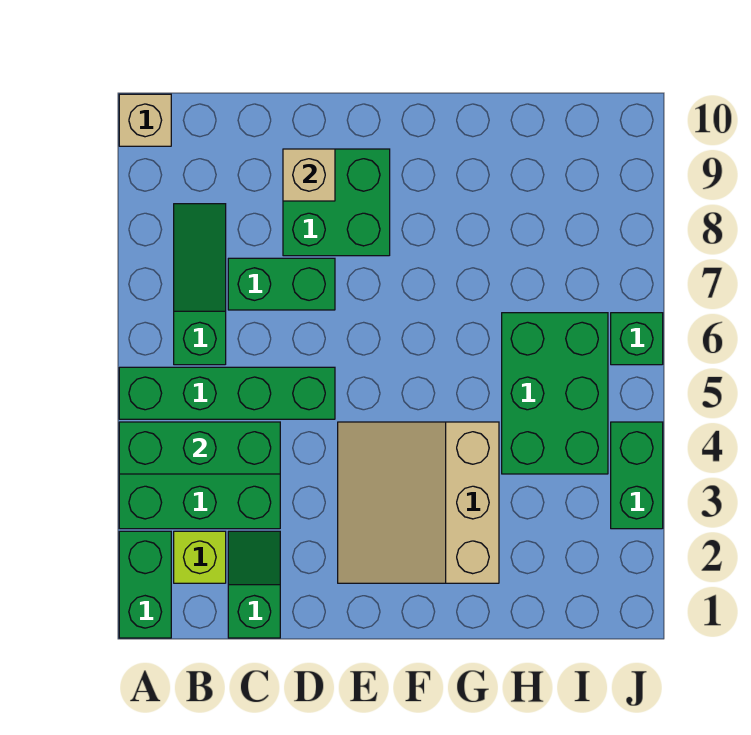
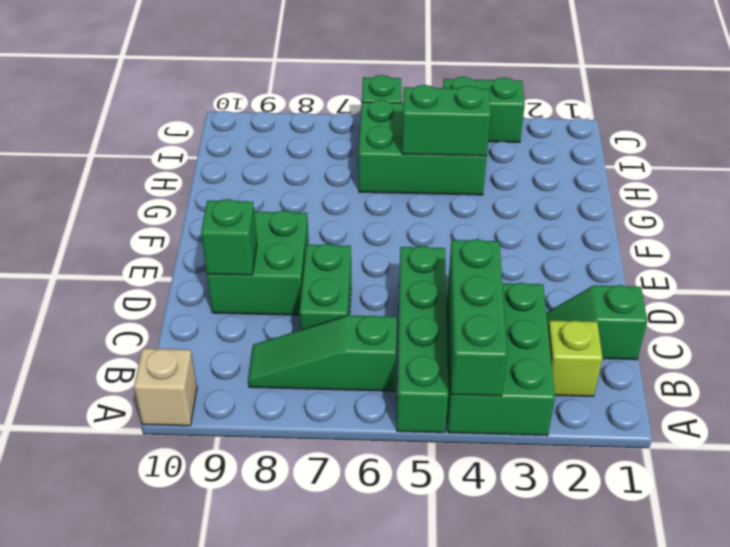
green brick A1:A2 level 1 -> green brick H4:H5 level 2
tan brick D9 level 2 -> green brick D9 level 2
tan slope E2:G4 level 1 top G -> none

